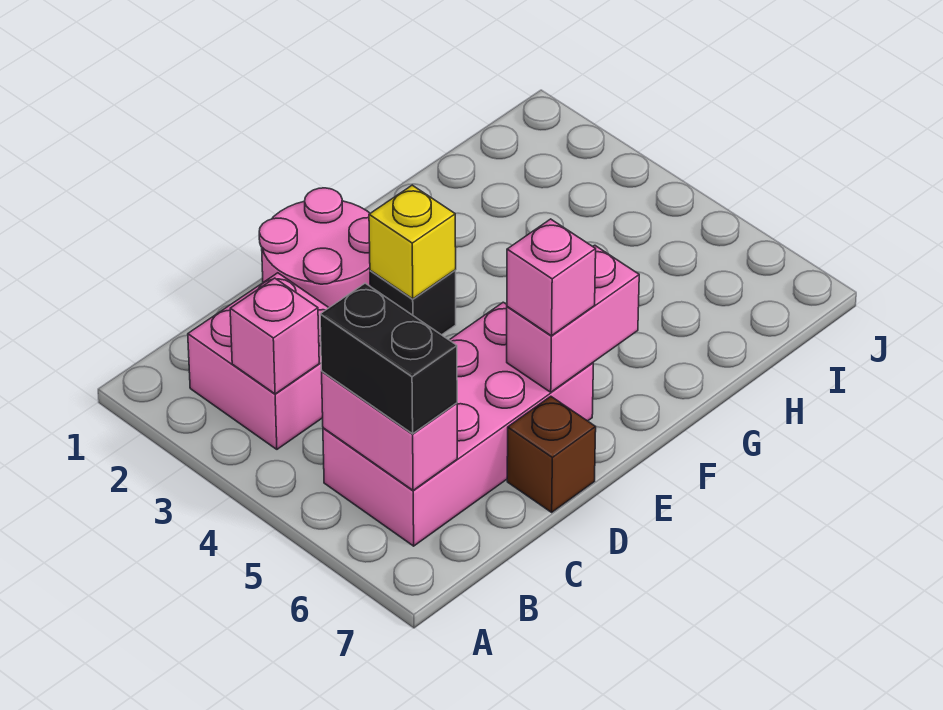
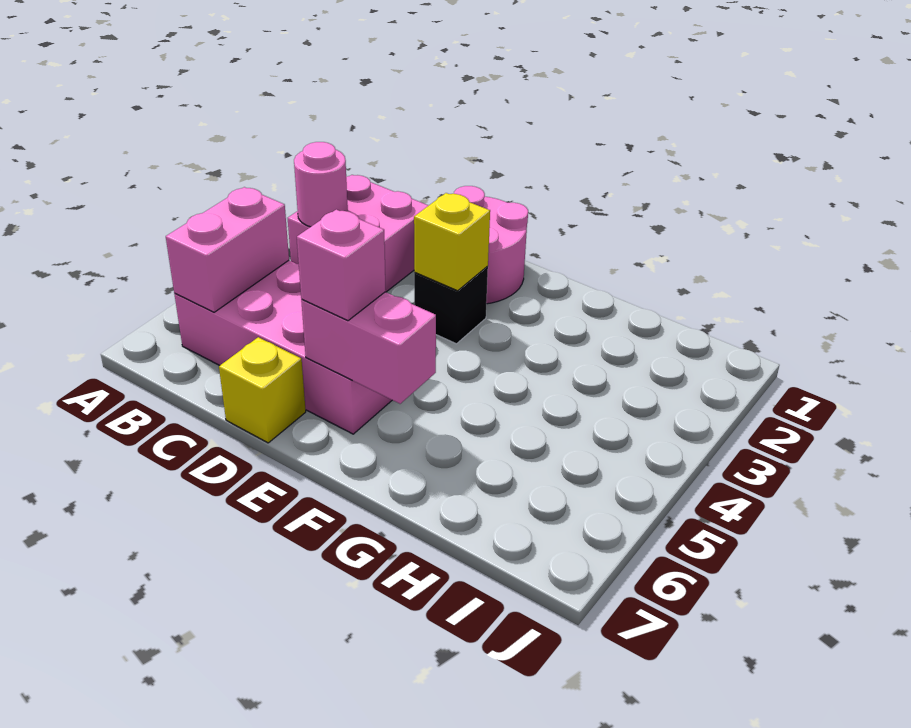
pink brick B3 level 2 -> pink round brick B3 level 2
black brick B5:B6 level 3 -> none
brown brick D7 level 1 -> yellow brick D7 level 1

